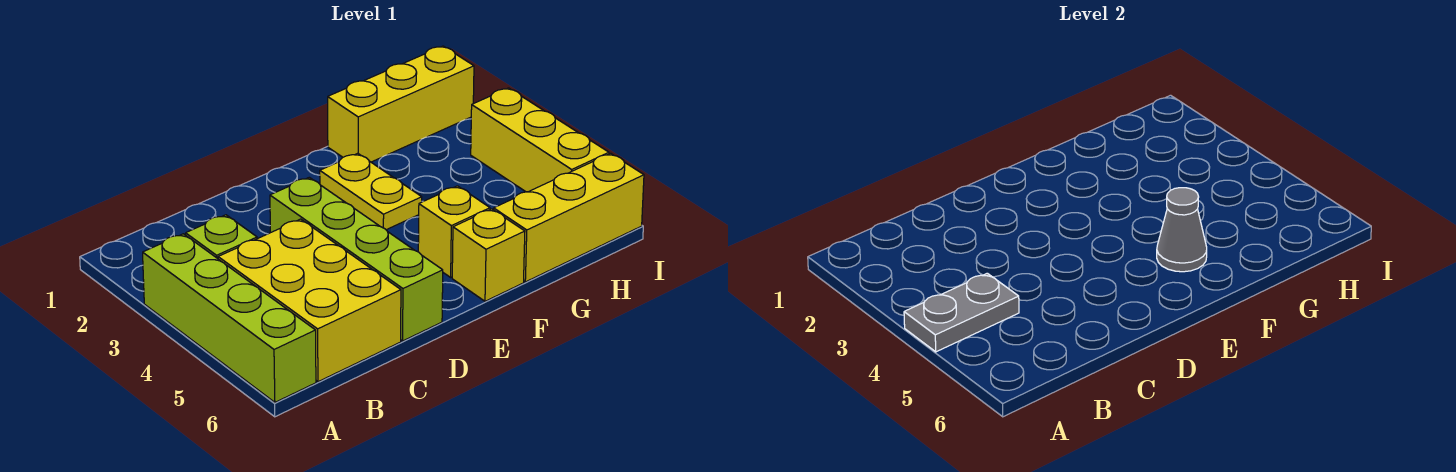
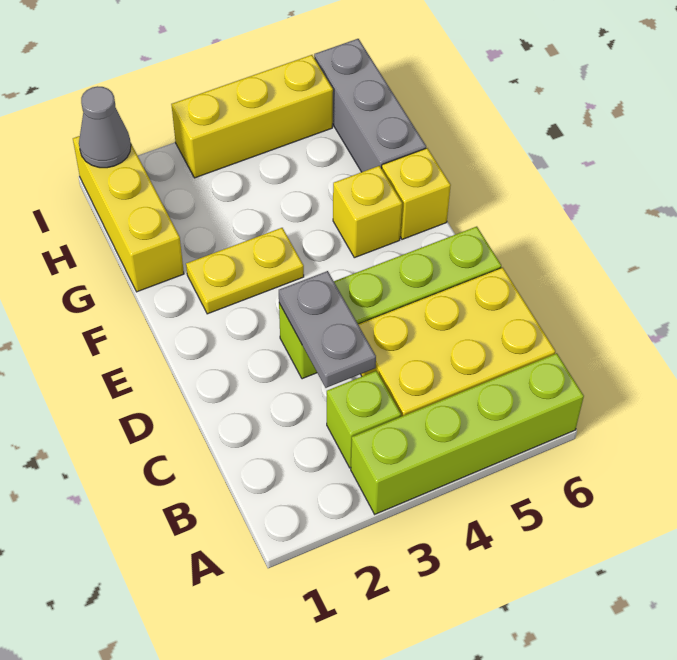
grey plate A4:B4 level 2 -> grey plate C3:D3 level 2
grey cone F5 level 2 -> grey cone I1 level 2
yellow brick G6:I6 level 1 -> grey brick G6:I6 level 1

